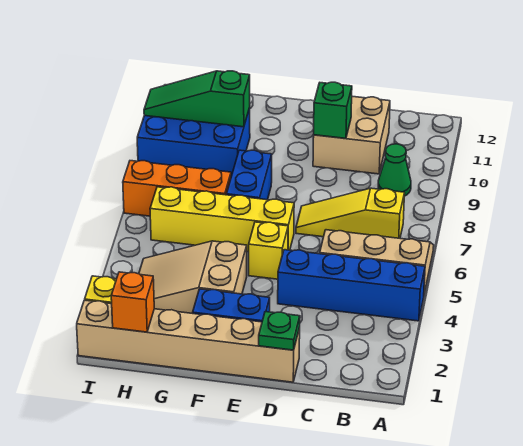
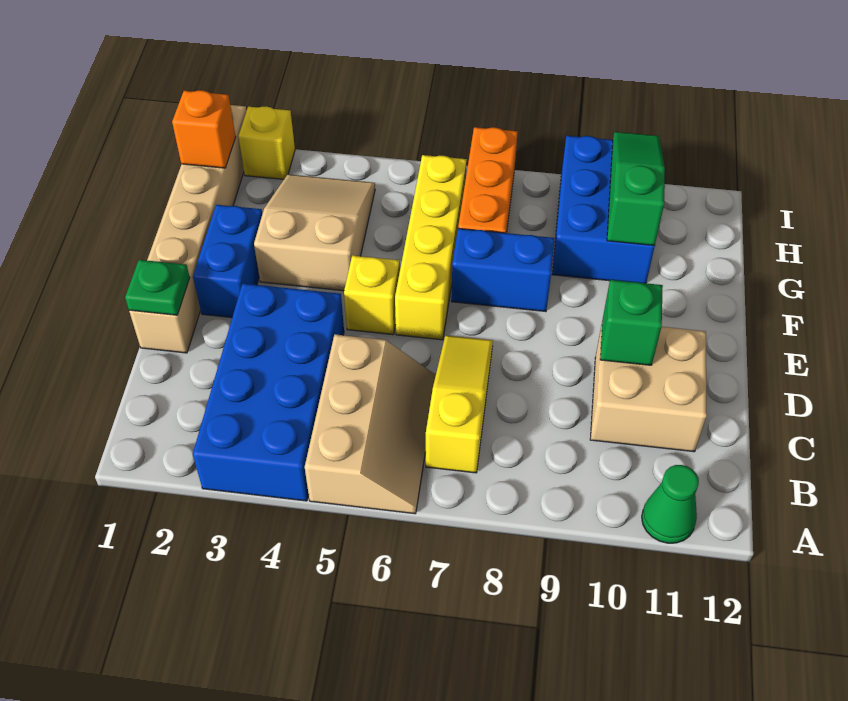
blue brick A4:D4 level 1 -> blue brick A3:D4 level 1
green cone B9 level 1 -> green cone A11 level 1

